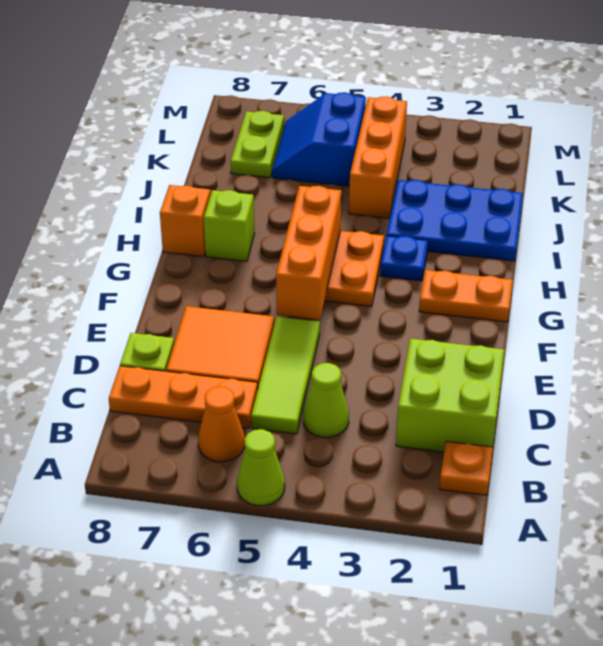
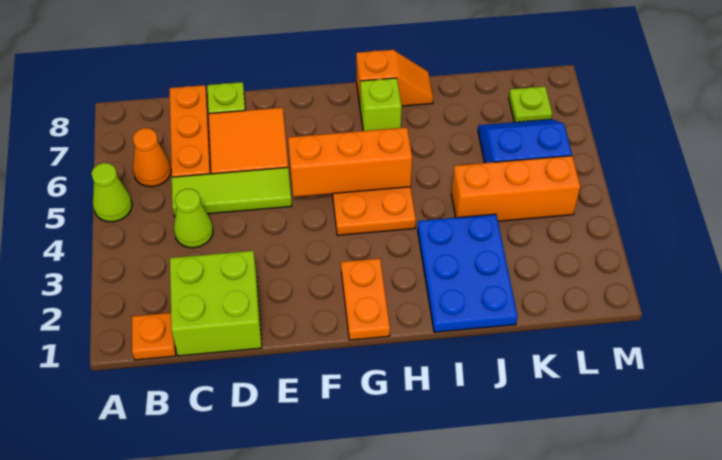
blue plate H3 level 1 -> none
lime plate K7:L7 level 1 -> lime plate L7 level 1

